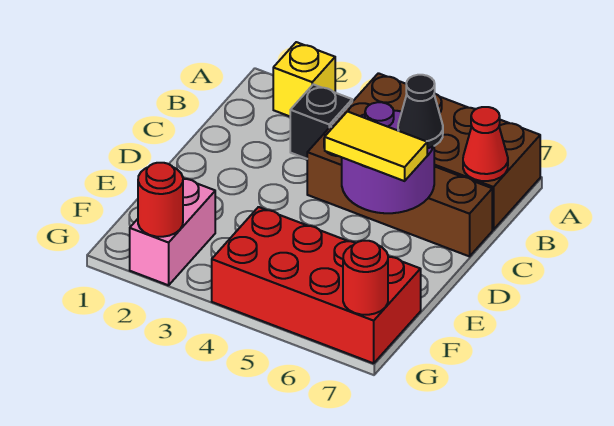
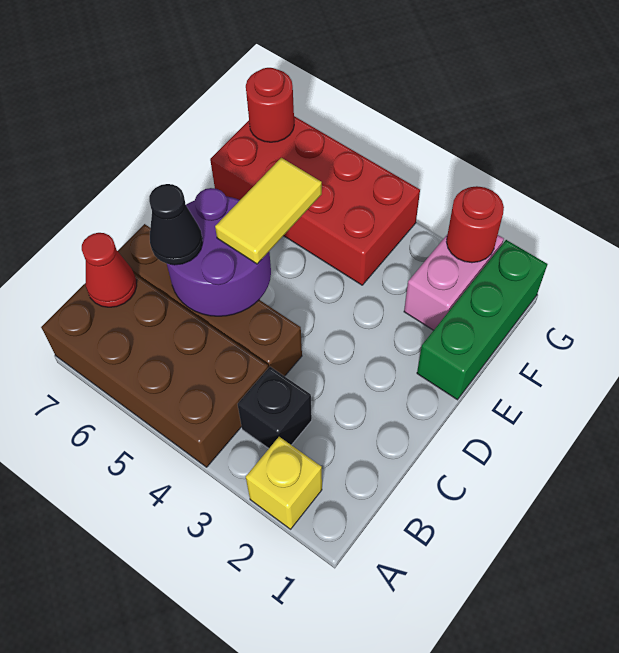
yellow tile D5:D6 level 3 -> yellow tile D5:E5 level 3
none -> green brick E1:G1 level 1

